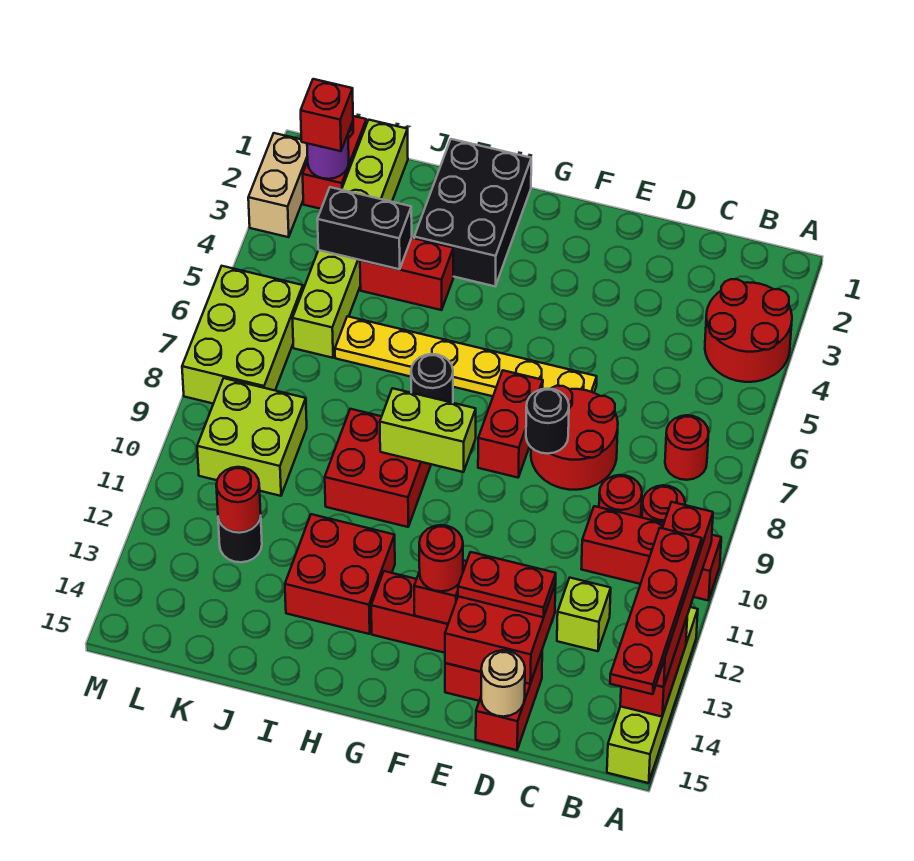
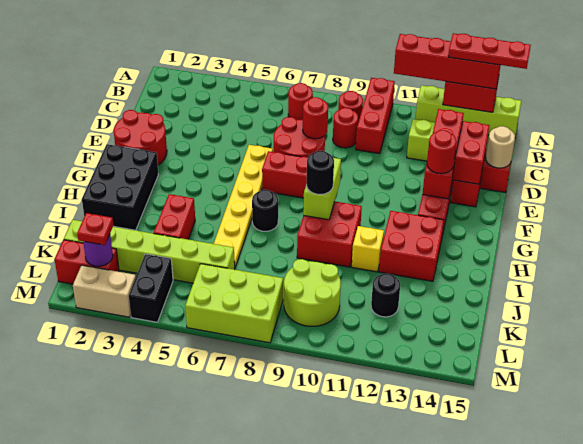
red round brick A3:B4 level 1 -> red round brick E1:F2 level 1
red plate A12:A15 level 4 -> red plate A13:A15 level 4
black round brick E8 level 2 -> black round brick H9 level 3
black brick H1:I3 level 1 -> black brick G1:I2 level 1
none -> yellow brick I11 level 1
black brick J4:K4 level 2 -> black brick L4:M4 level 1
lime brick K9:L10 level 1 -> lime round brick K9:L10 level 1
red round brick K12 level 2 -> red round brick D8 level 2
red brick L2 level 3 -> red plate L2 level 3

